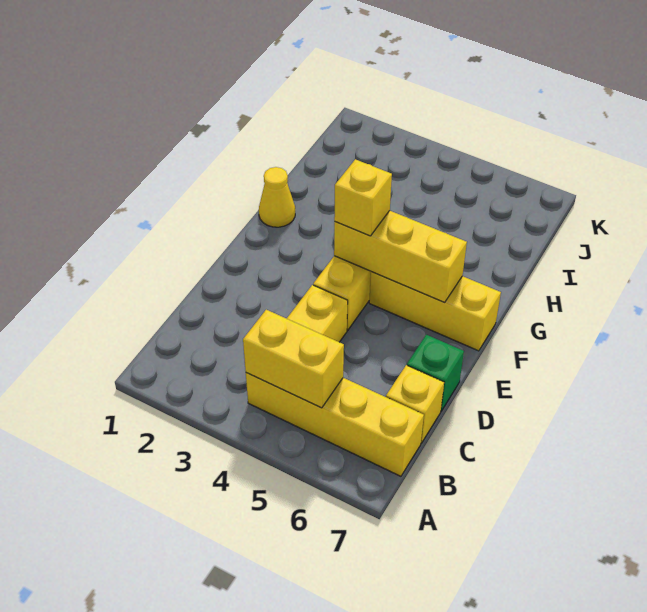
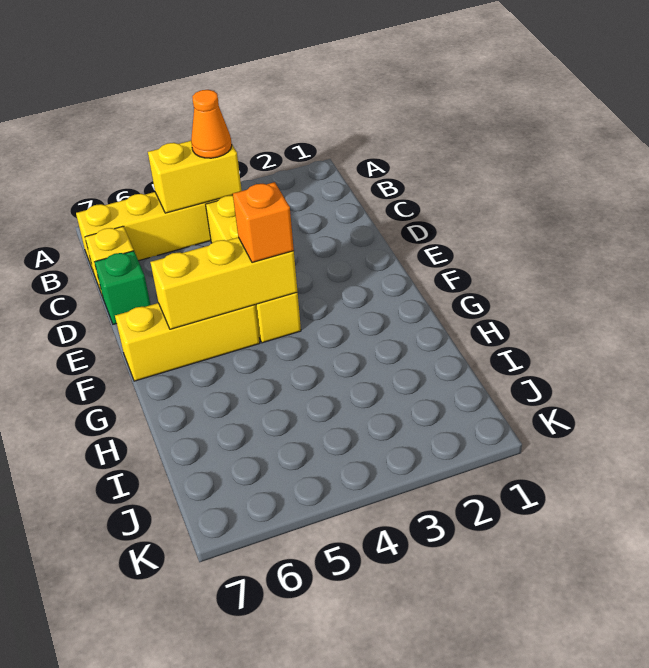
none -> orange cone B4 level 3
yellow brick F4 level 3 -> orange brick F4 level 3
yellow cone G1 level 1 -> none

